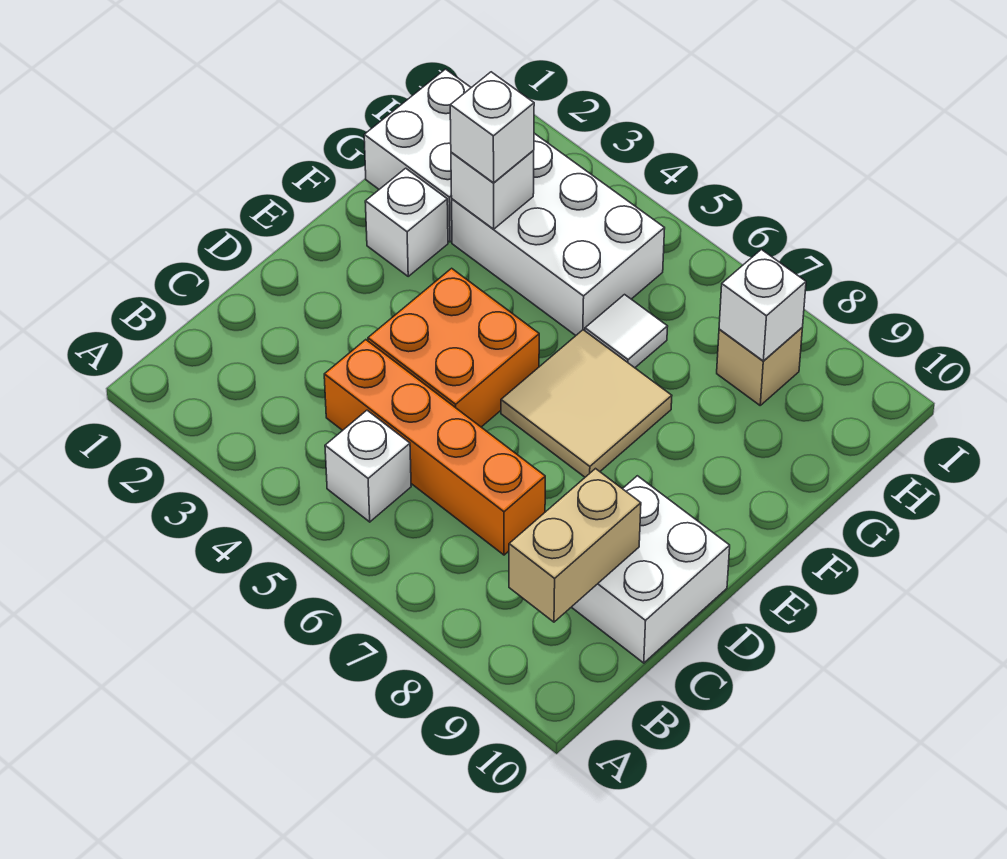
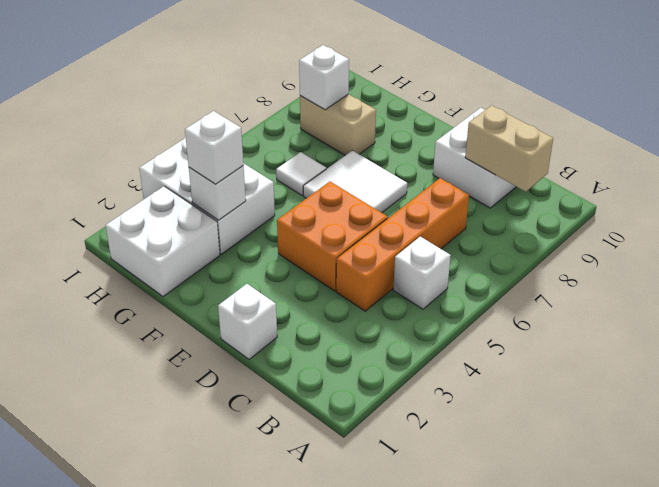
tan tile E6:F7 level 1 -> white tile E6:F7 level 1
white brick F2 level 1 -> white brick D1 level 1
white brick G3:H5 level 1 -> white brick G3:I4 level 1
tan brick H8 level 1 -> tan brick G8:H8 level 1

